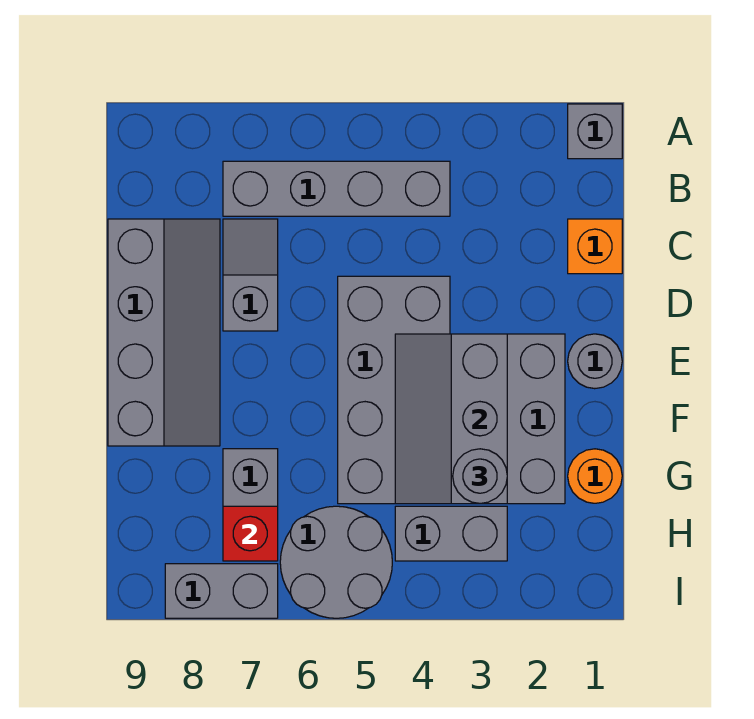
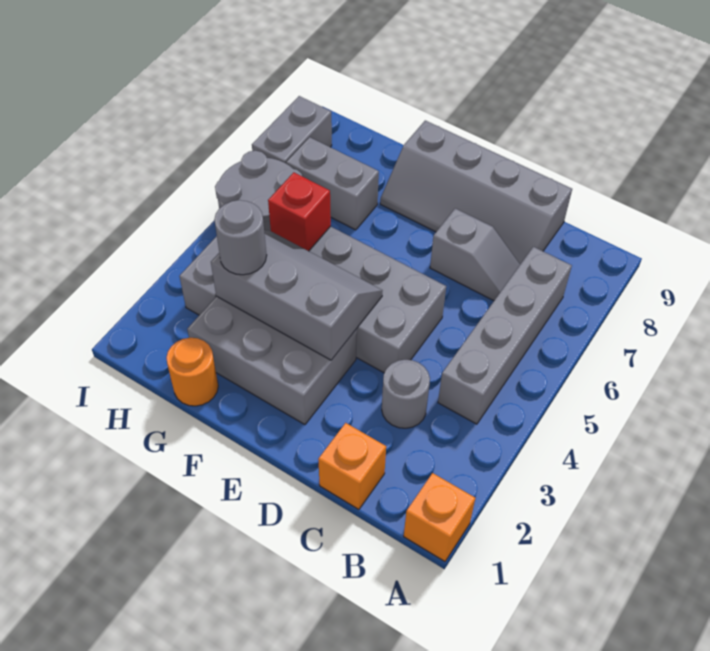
grey brick A1 level 1 -> orange brick A1 level 1
grey round brick E1 level 1 -> grey round brick C3 level 1
red brick H7 level 2 -> red brick G5 level 2

